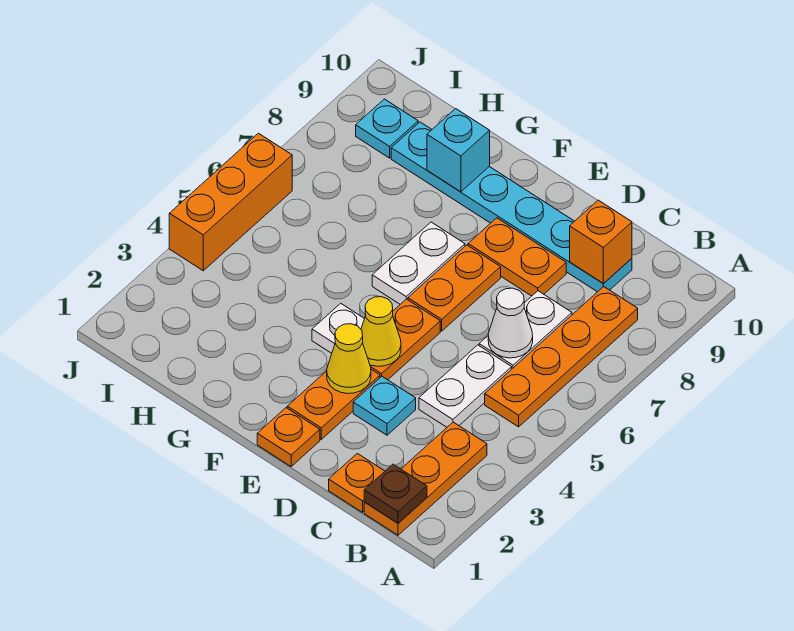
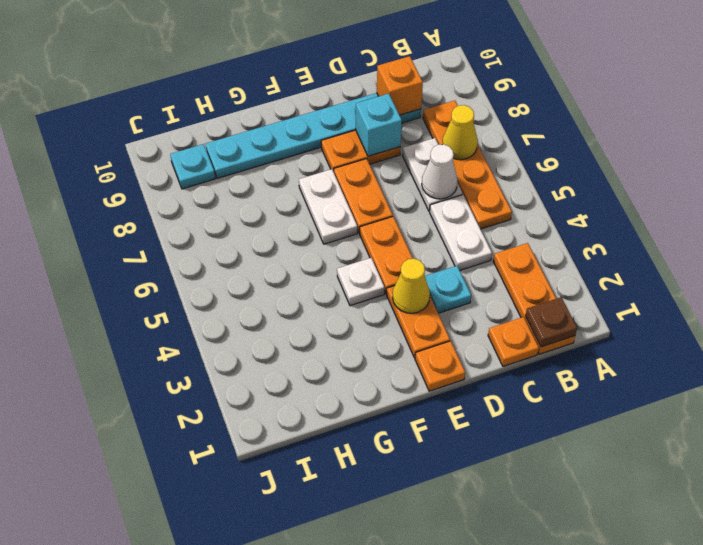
yellow cone E4 level 2 -> yellow cone B7 level 2
cyan brick G9 level 2 -> cyan brick D8 level 2
orange brick J4:J6 level 1 -> none

